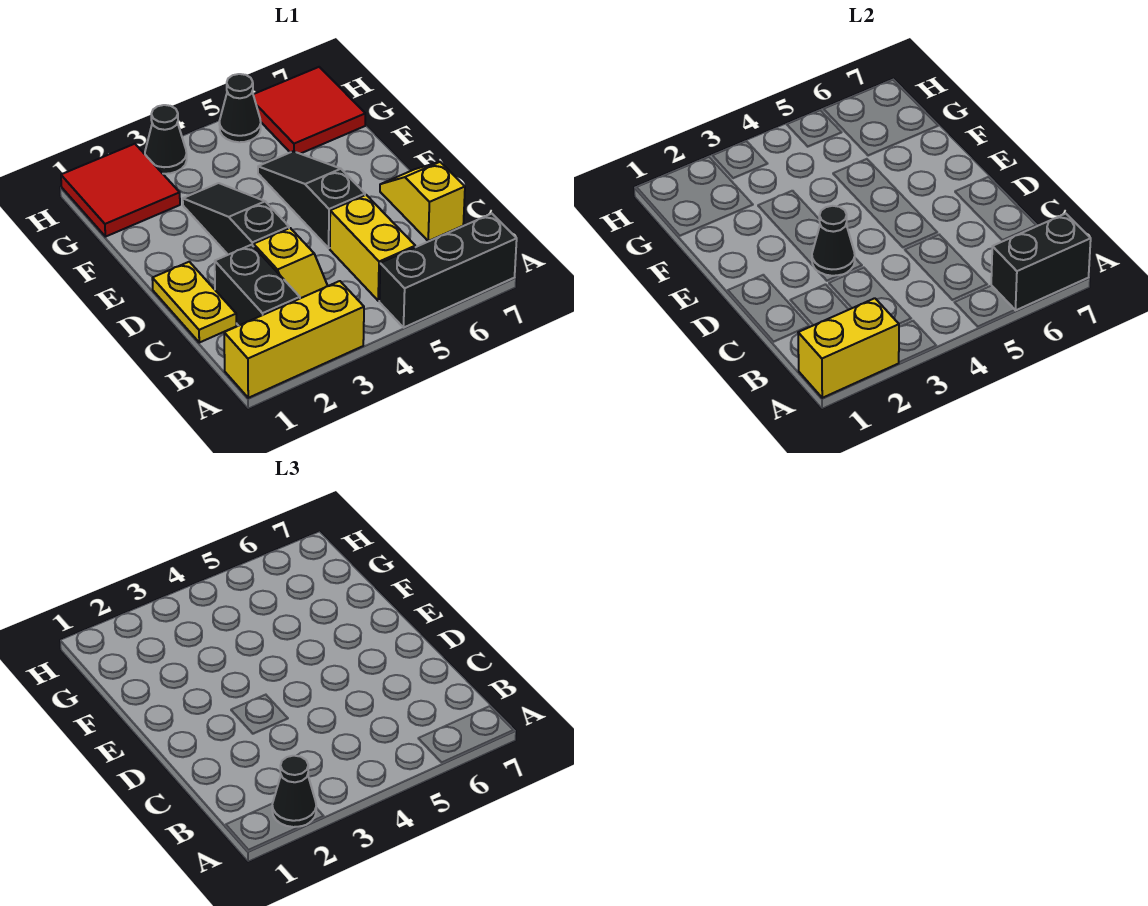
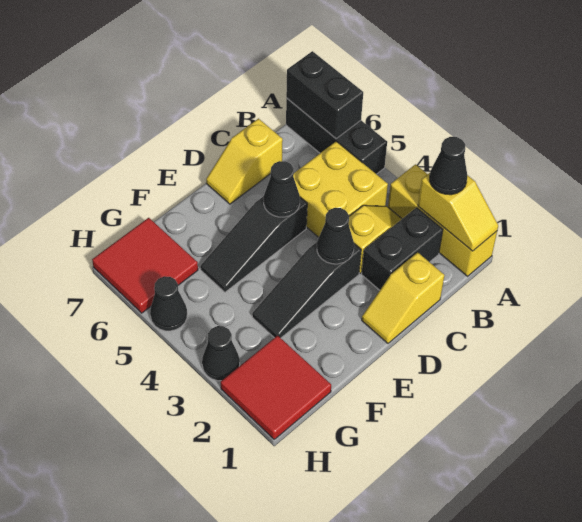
yellow brick A1:A2 level 2 -> yellow slope A1:A2 level 2 top 2
yellow brick B5:C5 level 1 -> yellow brick B4:C5 level 1
yellow plate C1:D1 level 1 -> yellow slope C1:D1 level 1 top C
none -> black cone D5 level 2

